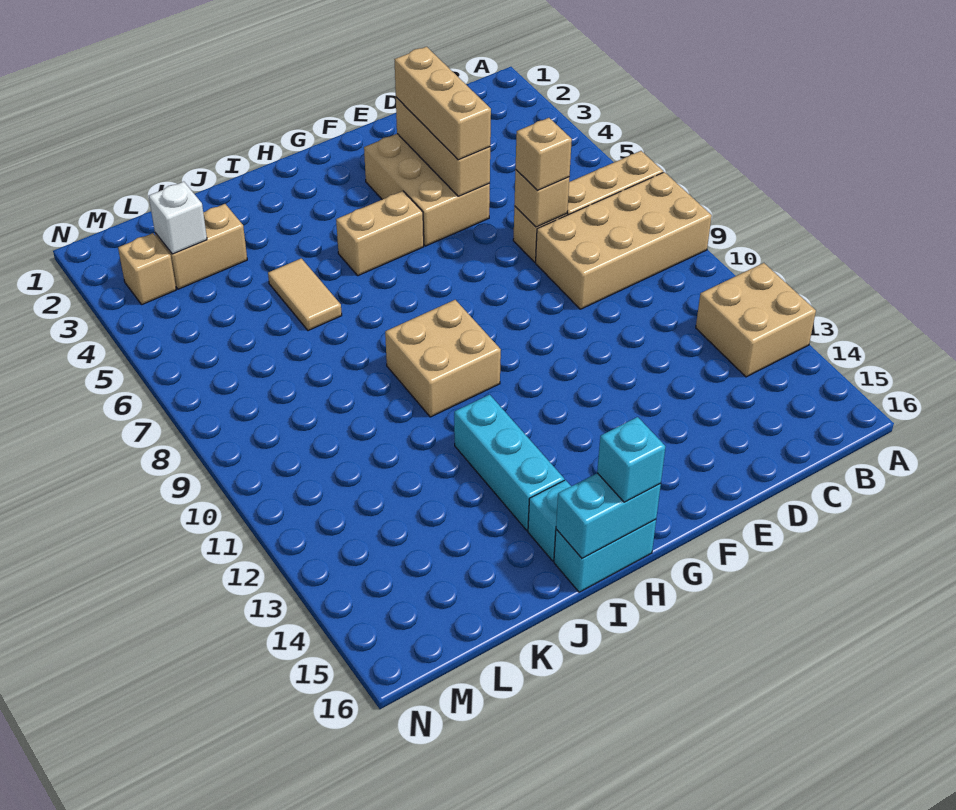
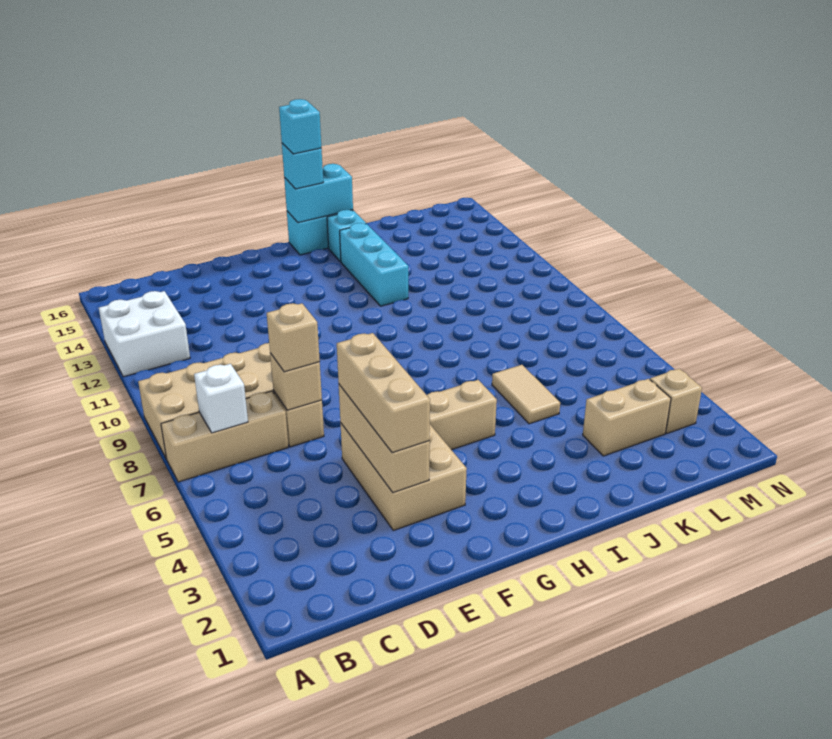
tan brick A12:B13 level 1 -> white brick A12:B13 level 1
tan brick H9:I10 level 1 -> none
none -> cyan brick H16 level 4
white brick L3 level 2 -> white brick B7 level 2

